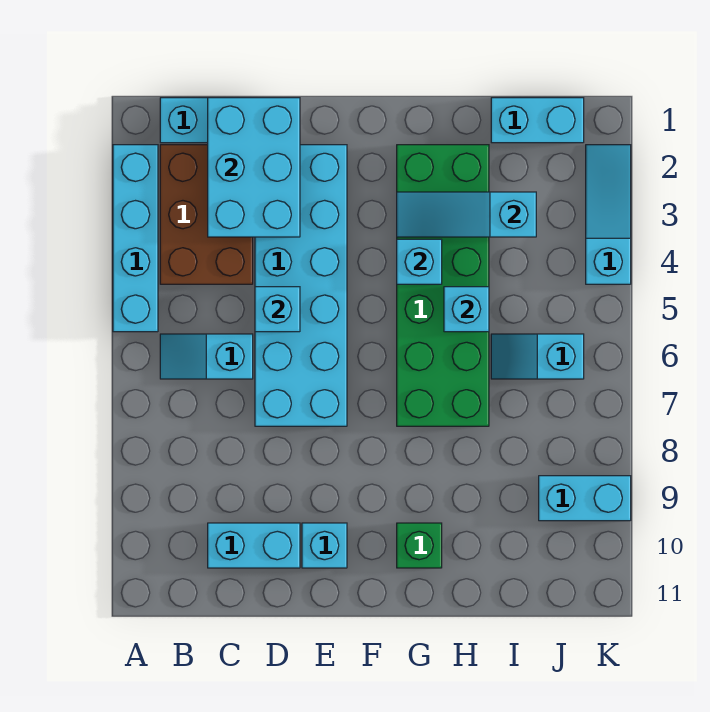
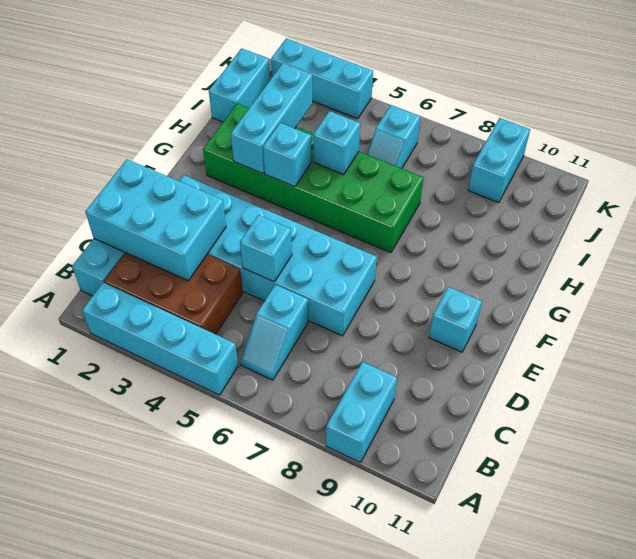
cyan brick C10:D10 level 1 -> cyan brick A9:B9 level 1
cyan slope G3:I3 level 2 top I -> cyan brick G3:I3 level 2
green brick G10 level 1 -> none
cyan slope K2:K4 level 1 top 4 -> cyan brick K2:K4 level 1

